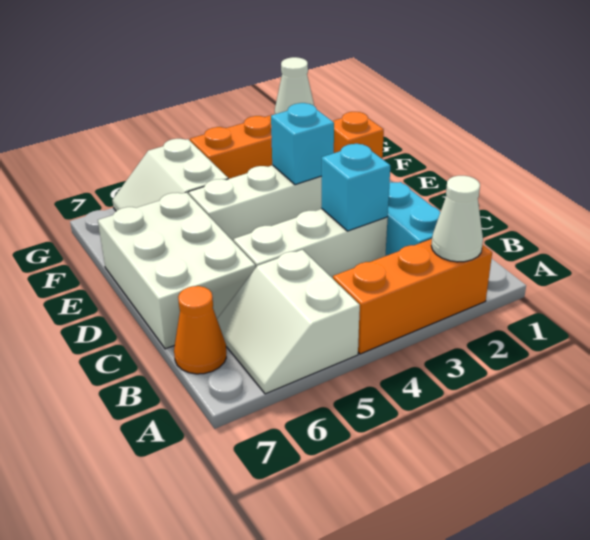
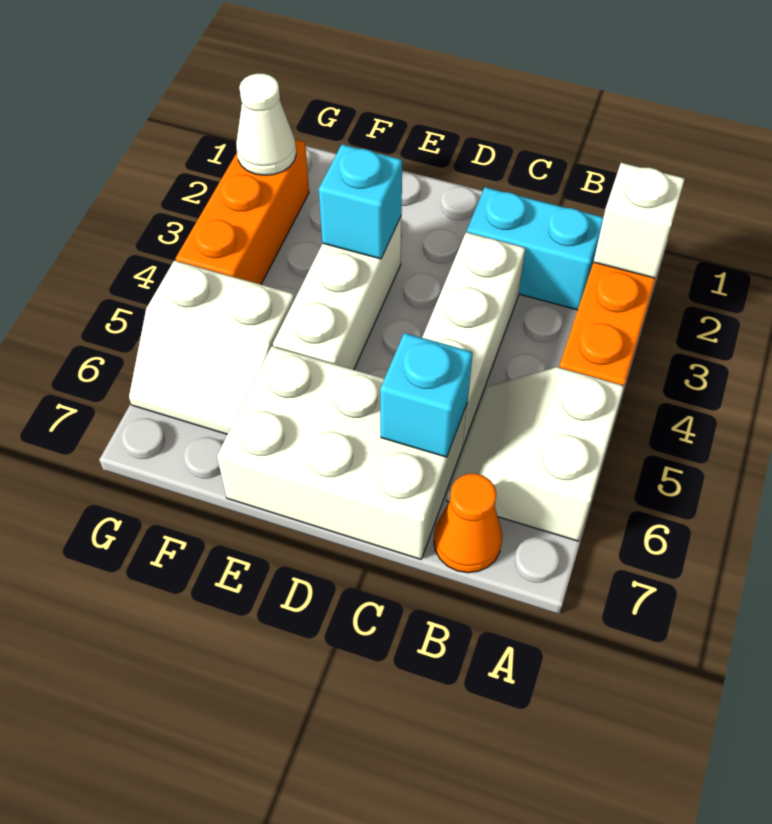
white cone A2 level 2 -> white brick A2 level 2
white slope A5:B6 level 1 top 5 -> white slope A5:B6 level 1 top A
cyan brick C3 level 2 -> cyan brick C6 level 2
orange brick F1 level 1 -> none

